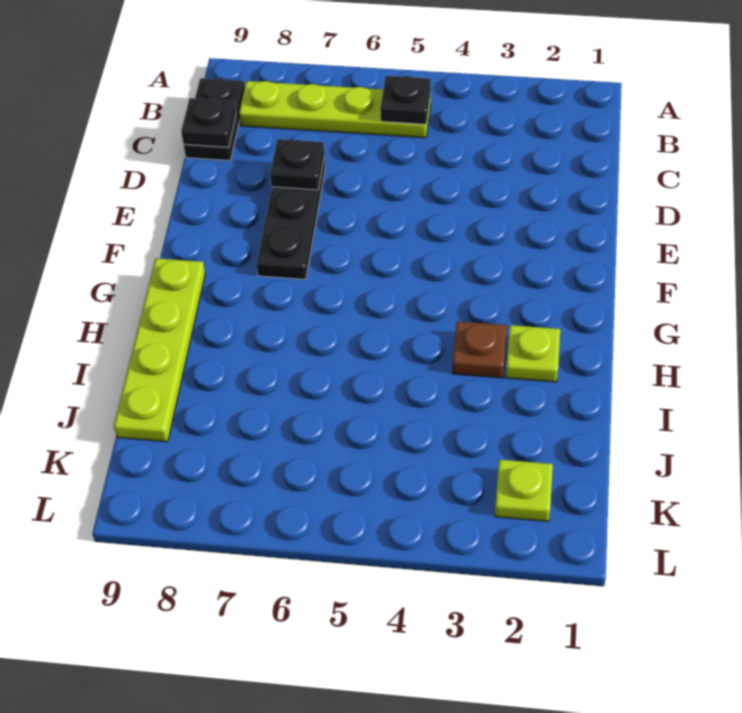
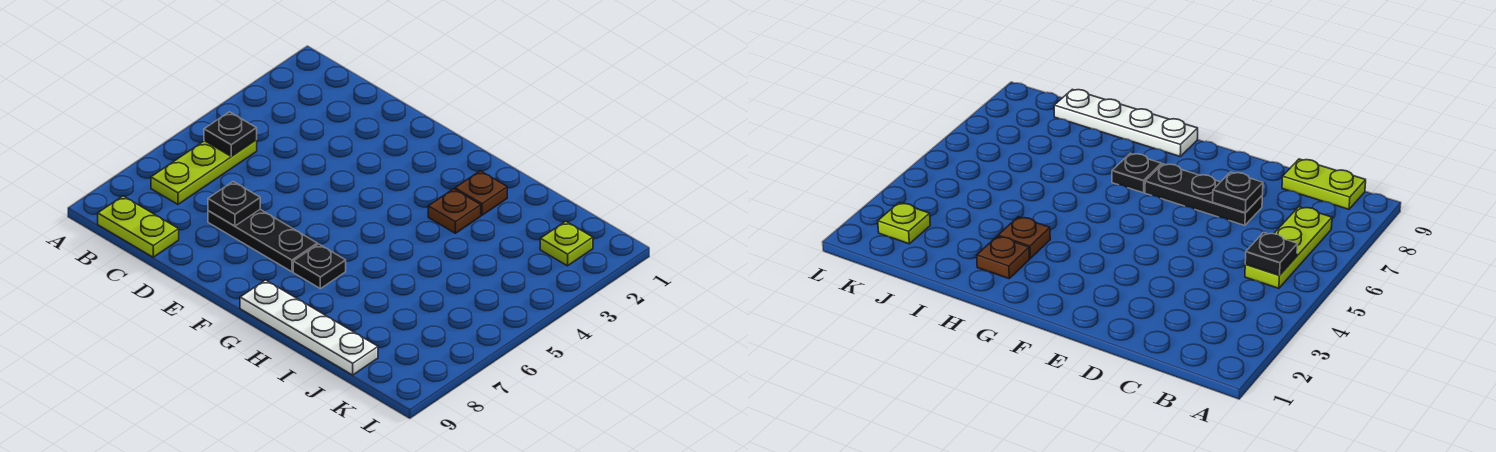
lime plate B5:B8 level 1 -> lime plate B5:B7 level 1
black plate B9:C9 level 1 -> lime plate B9:C9 level 1
black plate C9 level 2 -> black plate G7 level 1
lime plate G9:J9 level 1 -> white plate G9:J9 level 1
lime plate H2 level 1 -> brown plate H2 level 1

